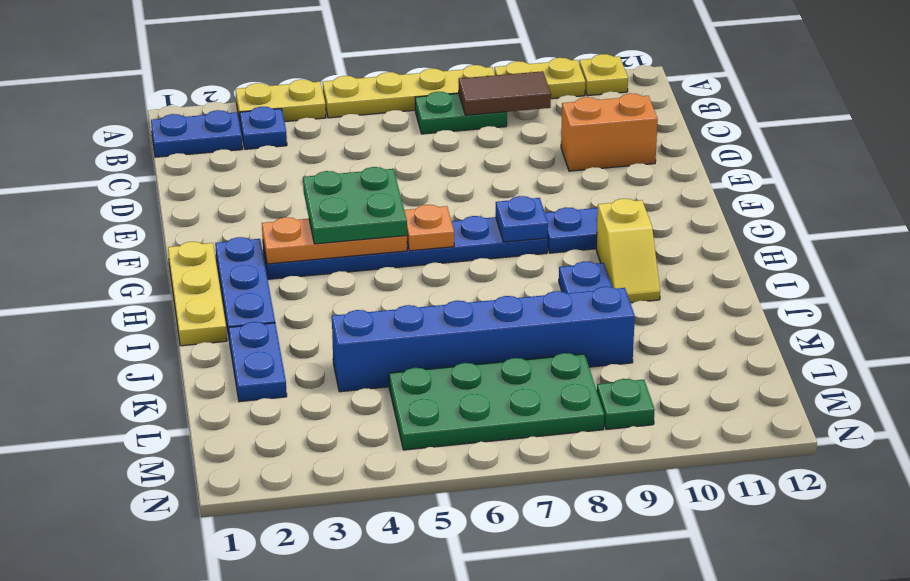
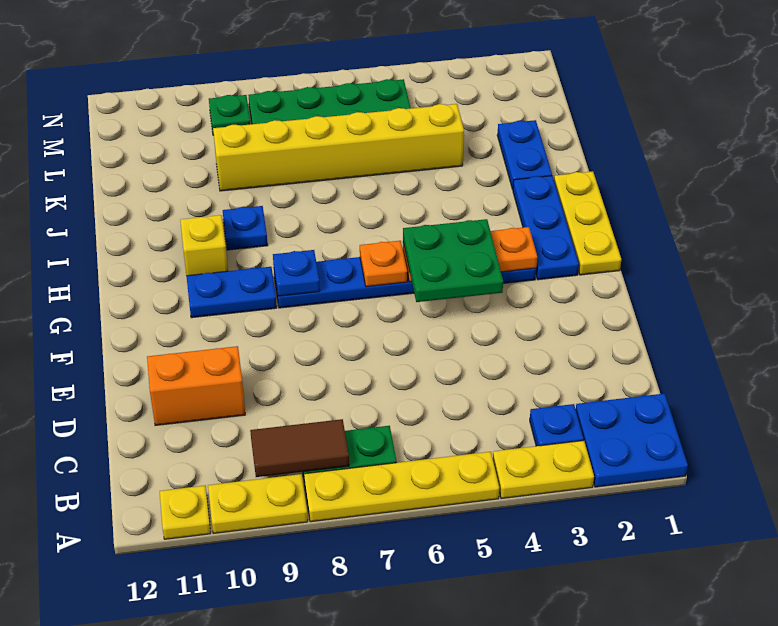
blue plate B1:B2 level 1 -> blue plate A1:B2 level 1
blue brick K4:K9 level 1 -> yellow brick K4:K9 level 1

